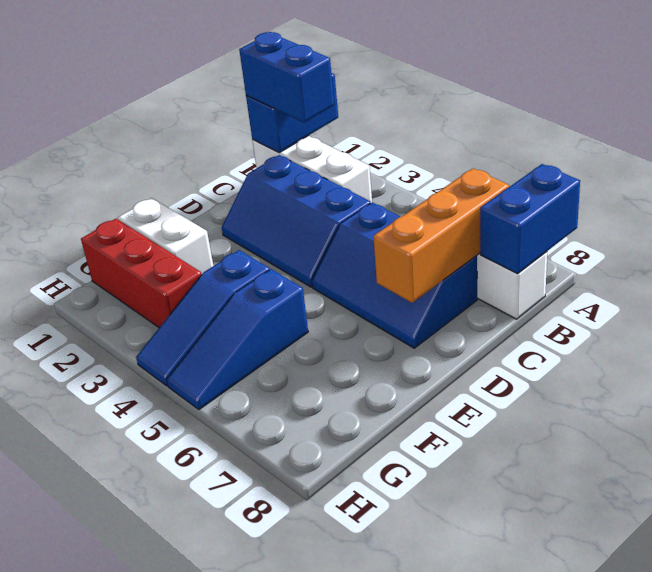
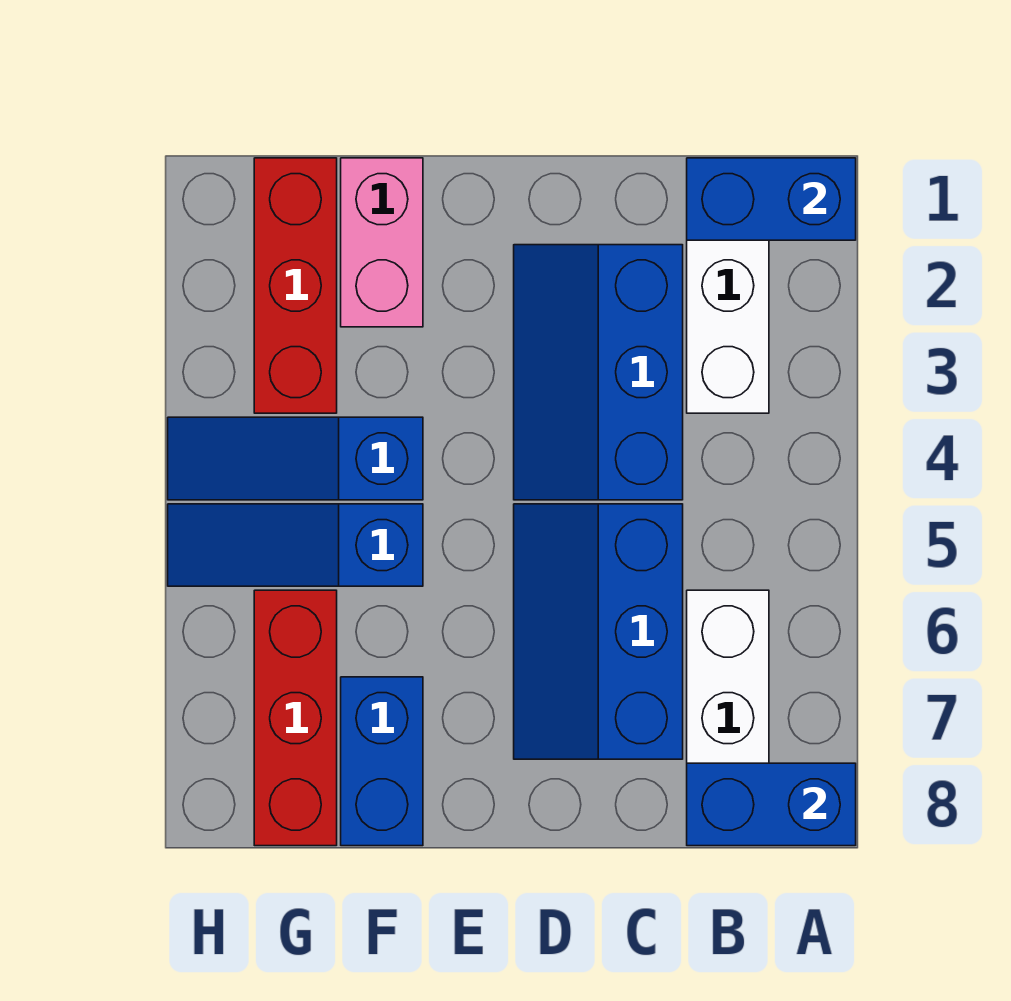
blue brick B1:B2 level 3 -> blue brick F7:F8 level 1
orange brick B7:D7 level 2 -> none
white brick F1:F2 level 1 -> pink brick F1:F2 level 1
none -> red brick G6:G8 level 1

